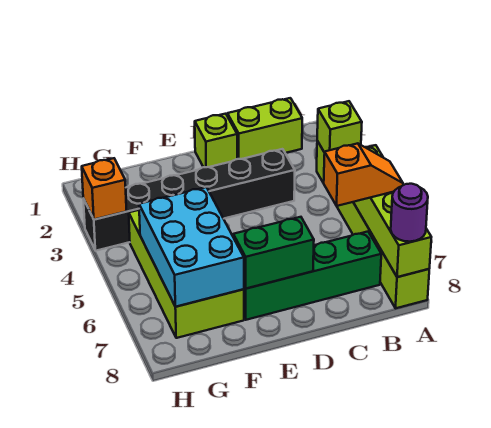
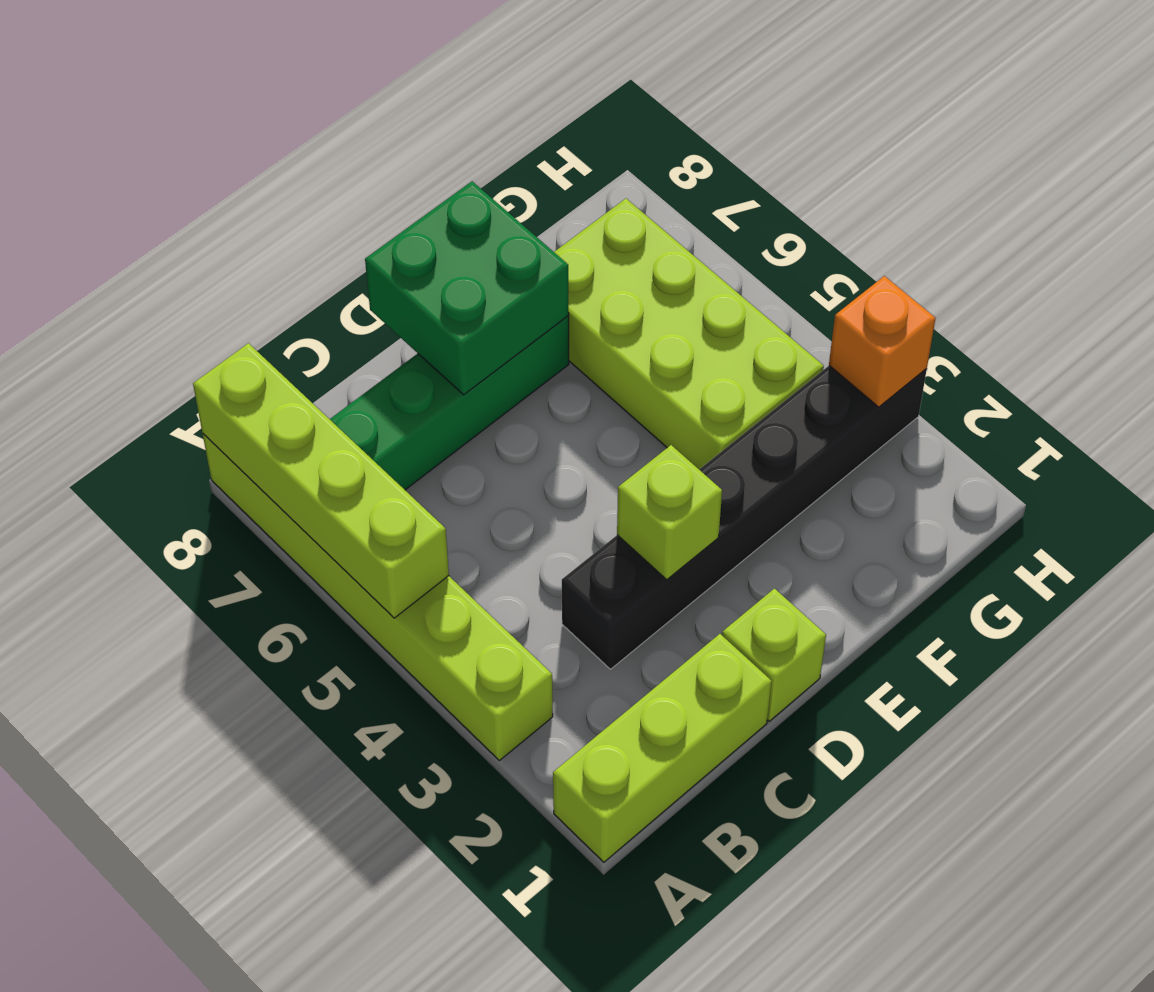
lime brick A3 level 2 -> lime brick D3 level 2
orange slope A6:B6 level 3 top B -> none
purple round brick A8 level 3 -> none
lime brick B1:C1 level 1 -> lime brick A1:C1 level 1
green brick D7:E7 level 2 -> green brick D7:E8 level 2
cyan brick F5:G7 level 2 -> none

